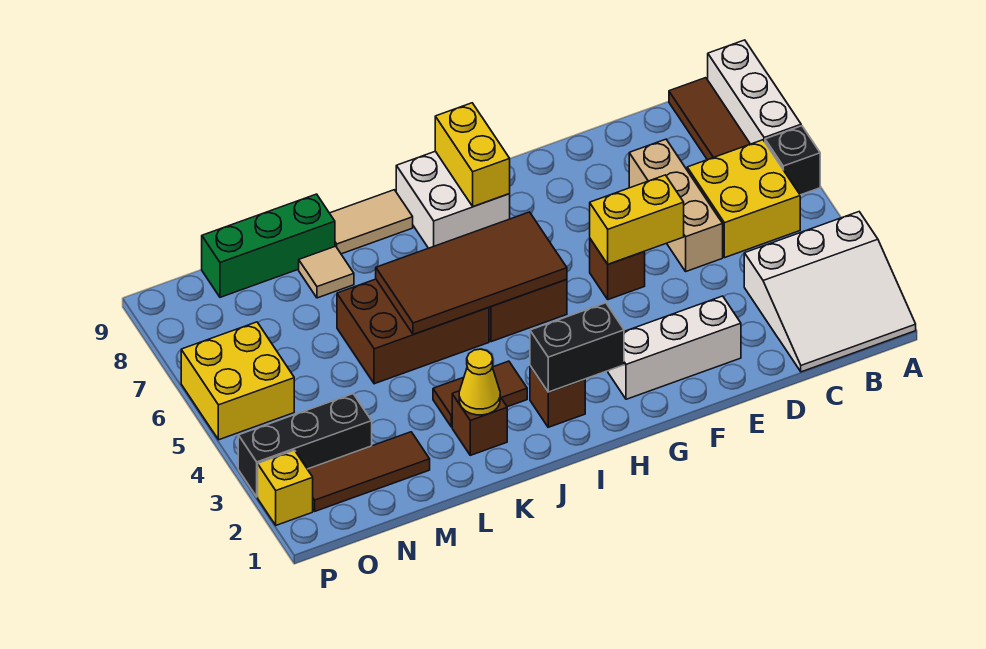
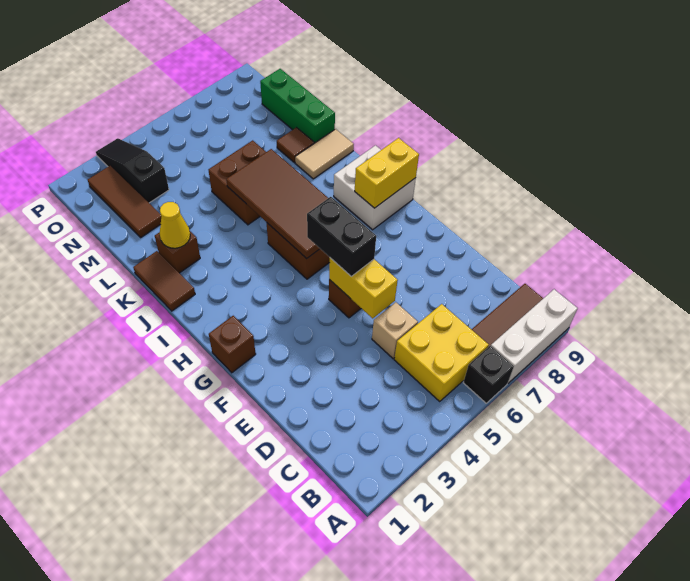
white slope A1:C3 level 1 top 3 -> none
tan brick D5:D7 level 1 -> tan brick D5 level 1
white brick E2:G2 level 1 -> none
black brick H2:I2 level 2 -> black brick F5:G5 level 3
brown brick I2 level 1 -> brown brick G1 level 1
brown tile J3:K3 level 1 -> brown tile J1:K1 level 1
brown brick J5:L6 level 1 -> brown brick K5:L6 level 1
tan tile J9:K9 level 1 -> tan tile K8:K9 level 1
tan tile L8 level 1 -> brown tile L8 level 1
black brick N3:P3 level 1 -> black slope N3:P3 level 1 top N
yellow brick O5:P6 level 1 -> none
yellow brick P2 level 1 -> none

